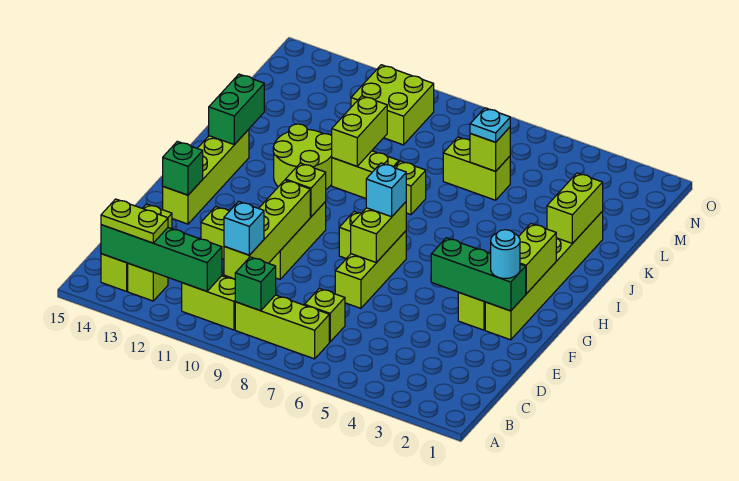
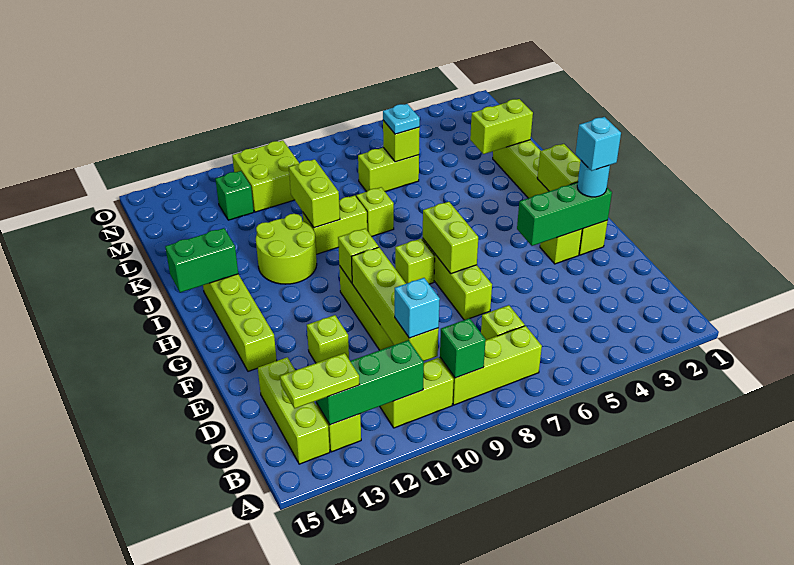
green brick B11:B14 level 2 -> green brick B11:B13 level 2
green brick F14 level 2 -> green brick M12 level 1
cyan brick G7 level 3 -> cyan brick F2 level 4
green brick I14:J14 level 2 -> green brick I14:I15 level 2
lime brick J2:K2 level 2 -> lime brick K2:K3 level 2

